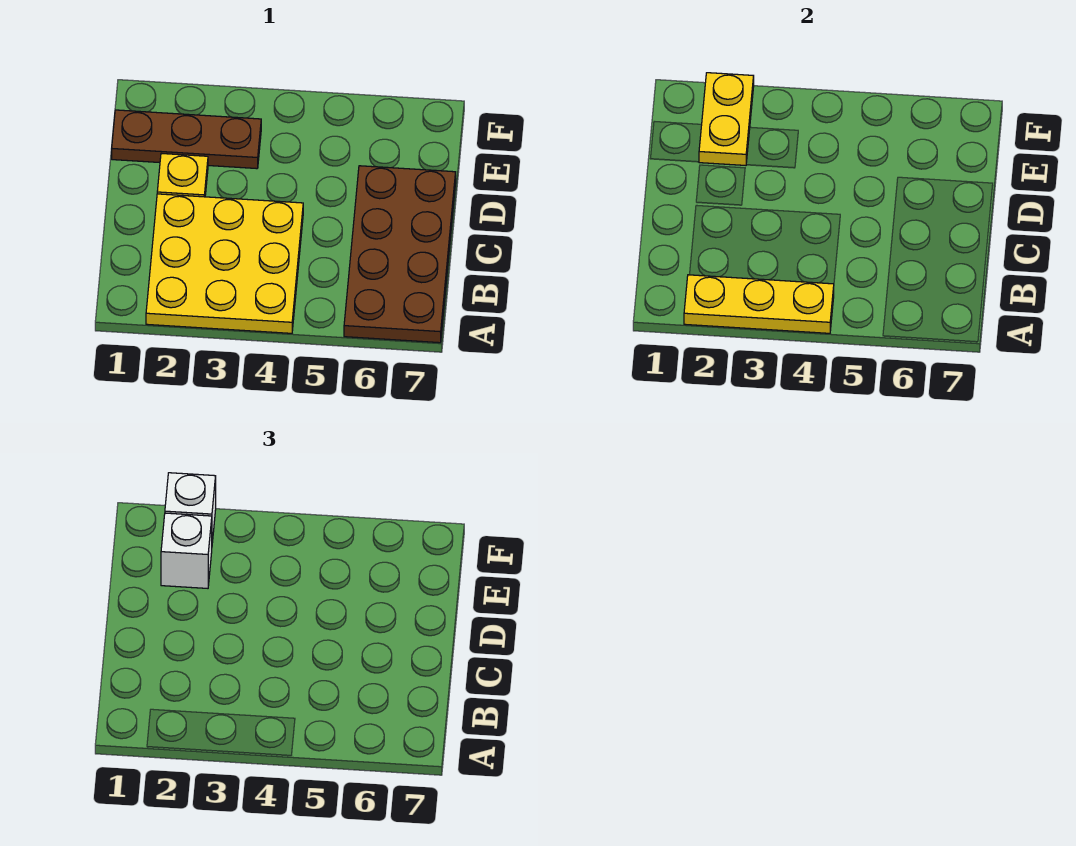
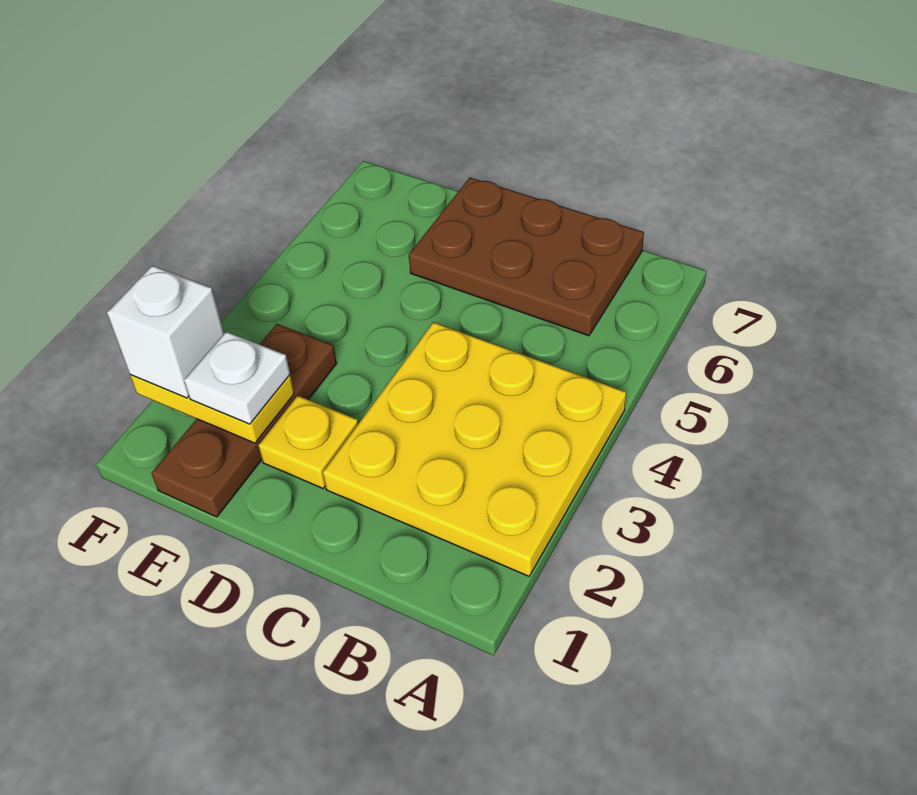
yellow plate A2:A4 level 2 -> none
brown plate A6:D7 level 1 -> brown plate B6:D7 level 1
white brick E2 level 3 -> white plate E2 level 3

